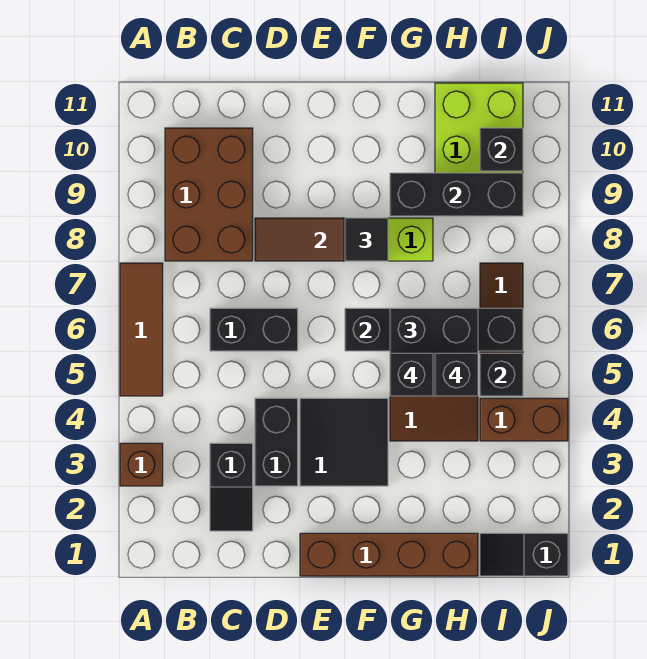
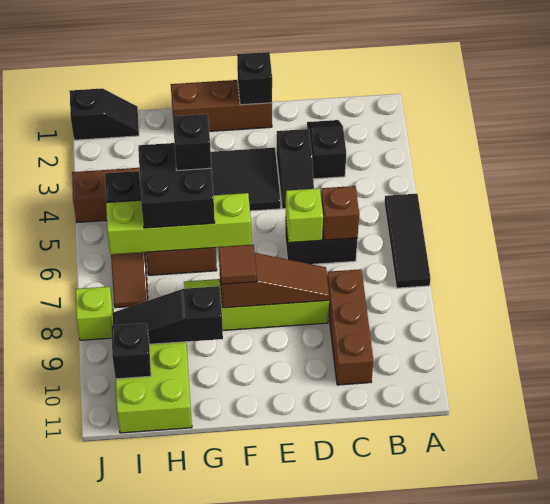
brown brick A3 level 1 -> brown brick C6 level 2
brown tile A5:A7 level 1 -> black tile A5:A7 level 1
brown brick B8:C10 level 1 -> brown brick C8:C10 level 1
black brick D3:D4 level 1 -> black slope D3:D4 level 1 top 3
none -> lime brick D6 level 2
brown brick E1:H1 level 1 -> brown brick E1:G1 level 1
black brick F6:I6 level 2 -> lime brick F6:I6 level 2
black tile F8 level 3 -> brown tile F8 level 3
black brick G9:I9 level 2 -> black slope G9:I9 level 2 top G
black brick H5 level 4 -> black brick E1 level 2
none -> lime brick J8 level 1

